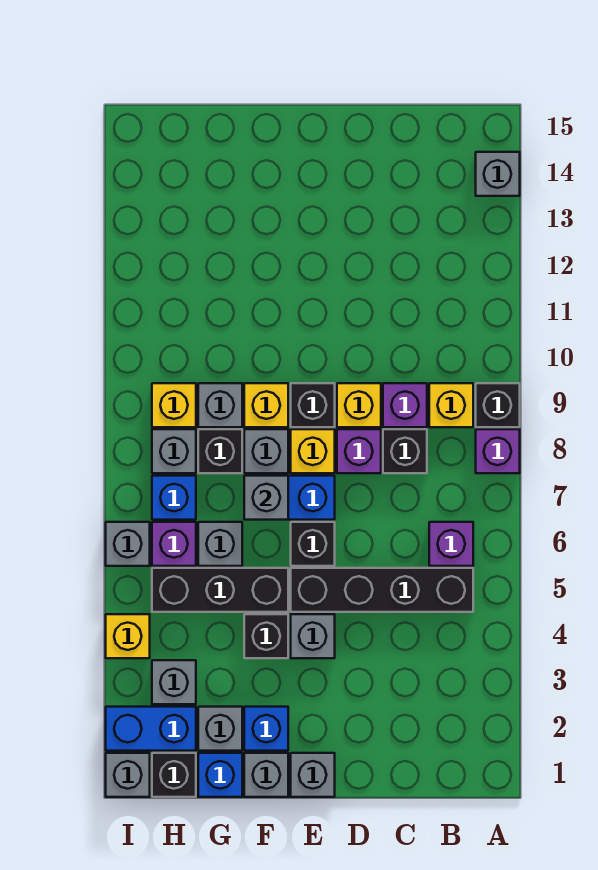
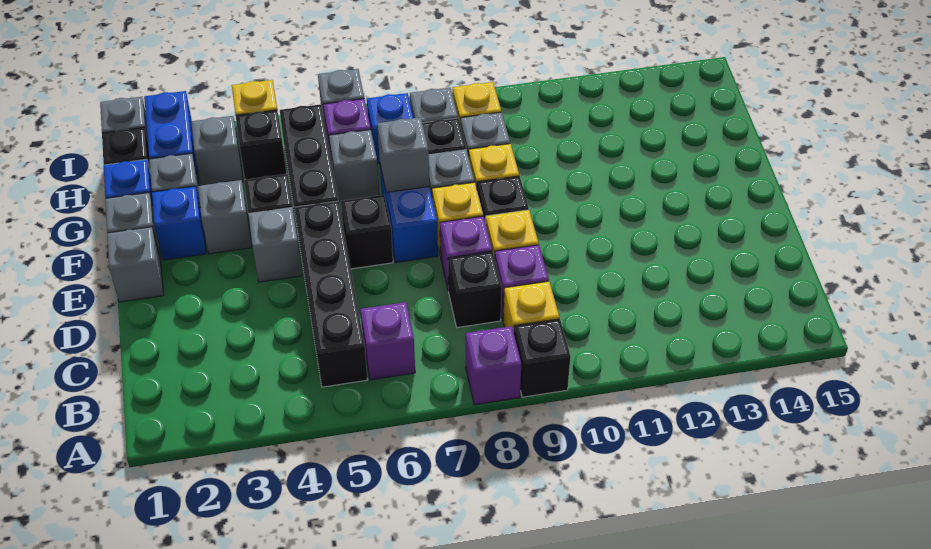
grey brick A14 level 1 -> grey brick F3 level 1
none -> black brick H4 level 1

